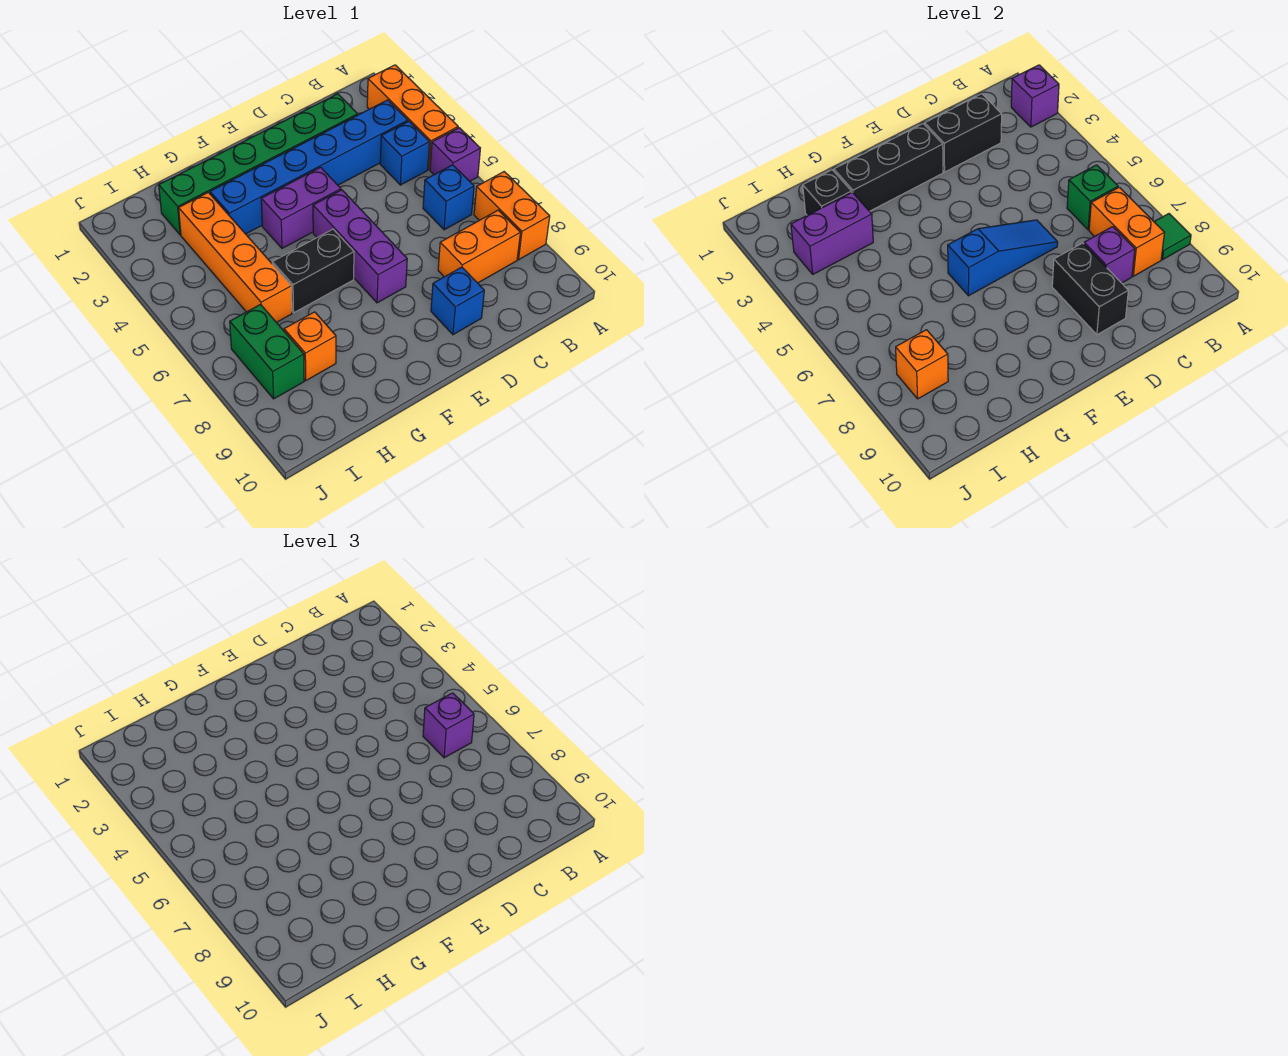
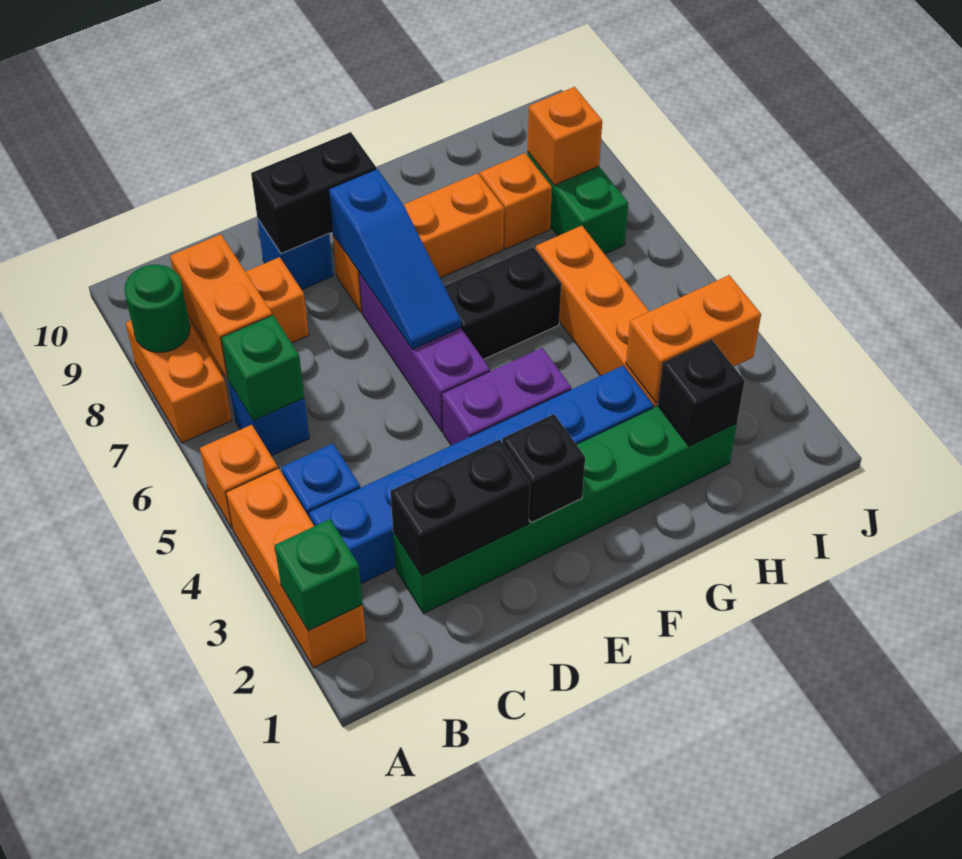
purple brick A2 level 2 -> green brick A2 level 2
purple brick A5 level 1 -> orange brick A5 level 1
green tile A8 level 2 -> green round brick A8 level 2
purple brick B6 level 3 -> none
purple brick C8 level 2 -> none
blue slope D6:F6 level 2 top F -> blue slope E6:E8 level 2 top 8
black brick D8:D9 level 2 -> black brick D9:E9 level 2
black brick E2:G2 level 2 -> black brick E2 level 2
none -> orange brick E8:G8 level 1
purple brick H3:I3 level 2 -> orange brick H3:I3 level 2

